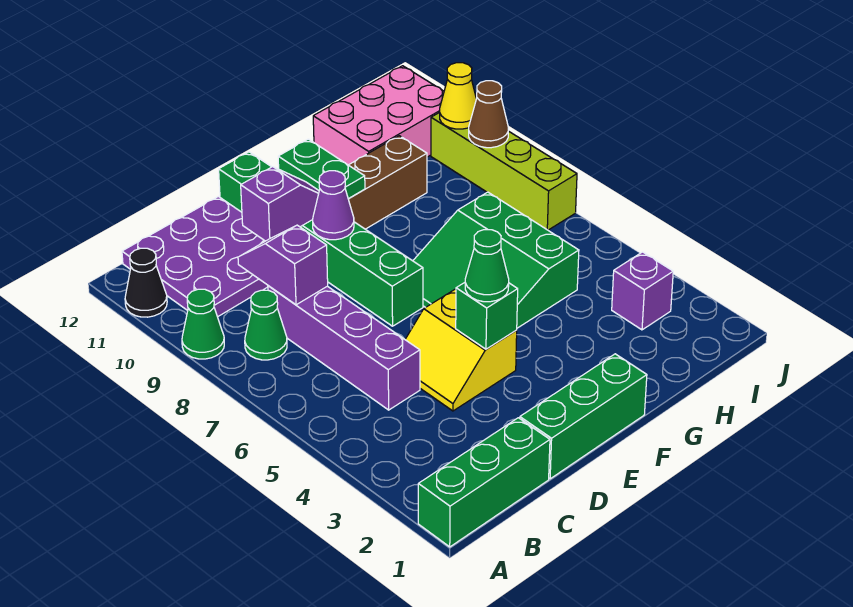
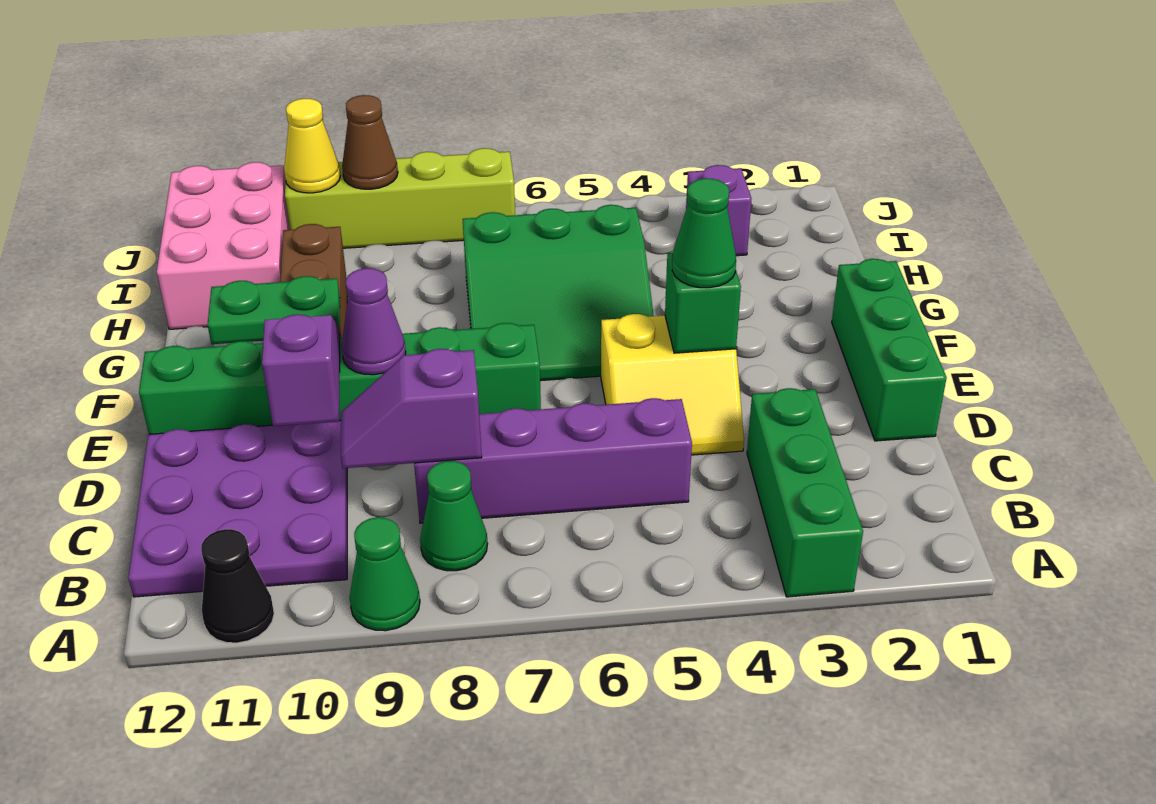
green brick A1:C1 level 1 -> green brick A3:C3 level 1

